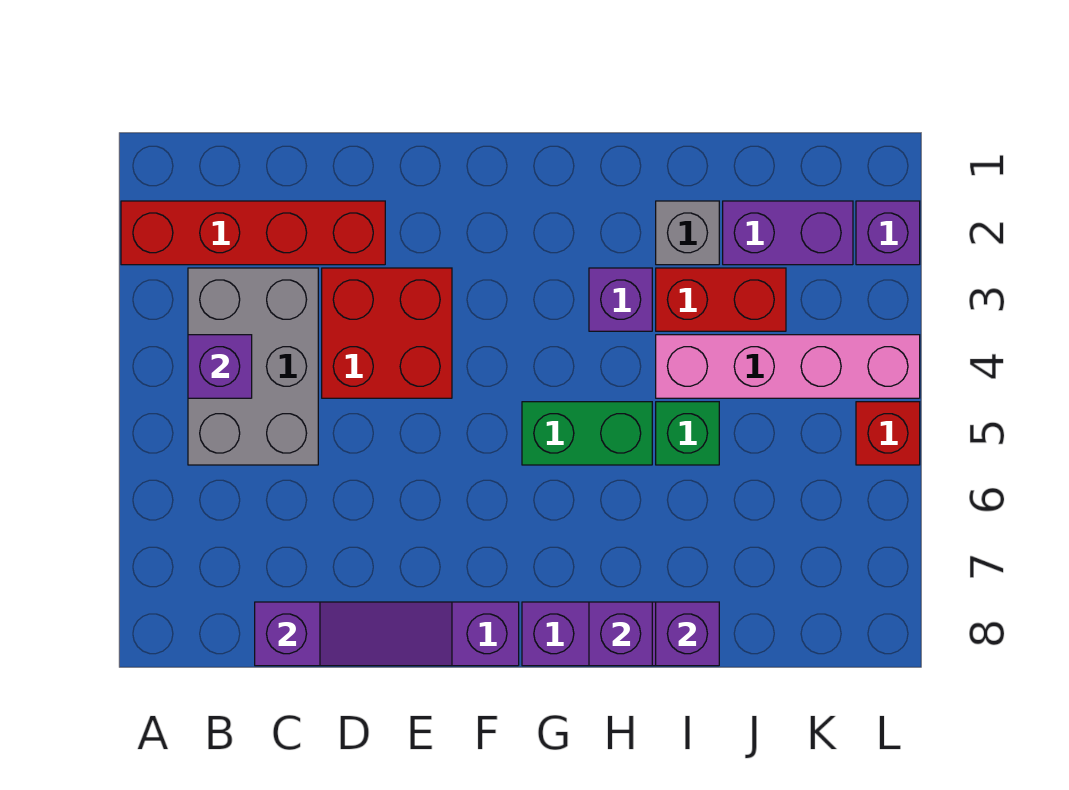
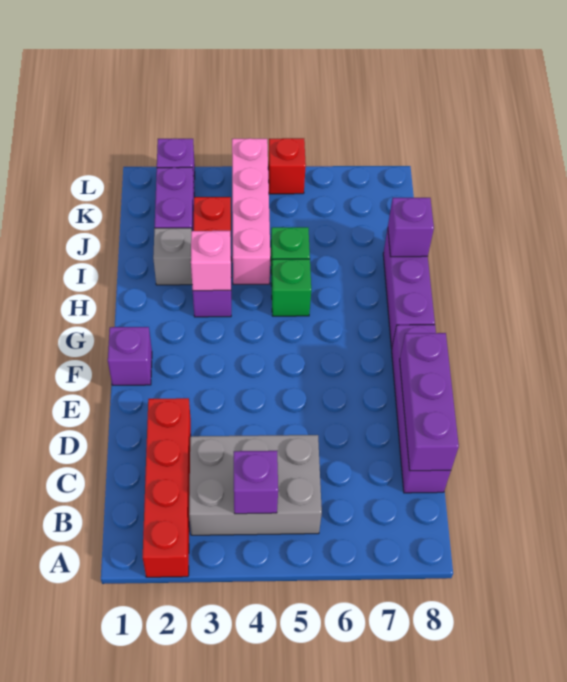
purple slope C8:E8 level 2 top C -> purple brick C8:E8 level 2
red brick D3:E4 level 1 -> none
green brick G5:H5 level 1 -> green brick H5 level 1
none -> pink brick H3 level 2
purple brick H8 level 2 -> purple brick F1 level 1

